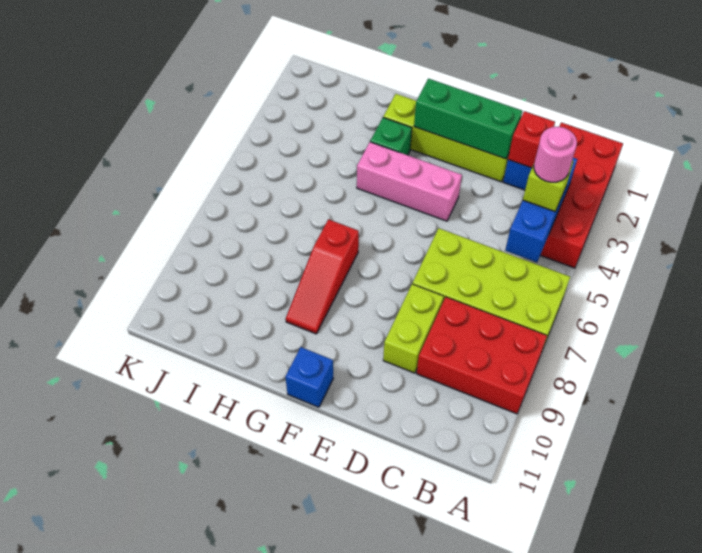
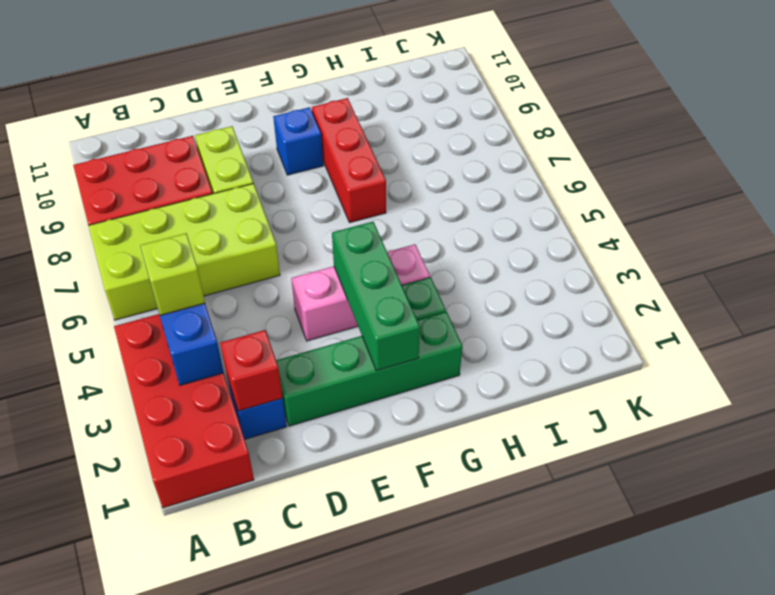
pink round brick B4 level 4 -> none
lime brick D2:G2 level 1 -> green brick D2:G2 level 1
green brick D2:F2 level 2 -> green brick F2:F4 level 2
blue brick F11 level 1 -> blue brick F9 level 1
red slope G7:G9 level 1 top 7 -> red brick G7:G9 level 1

